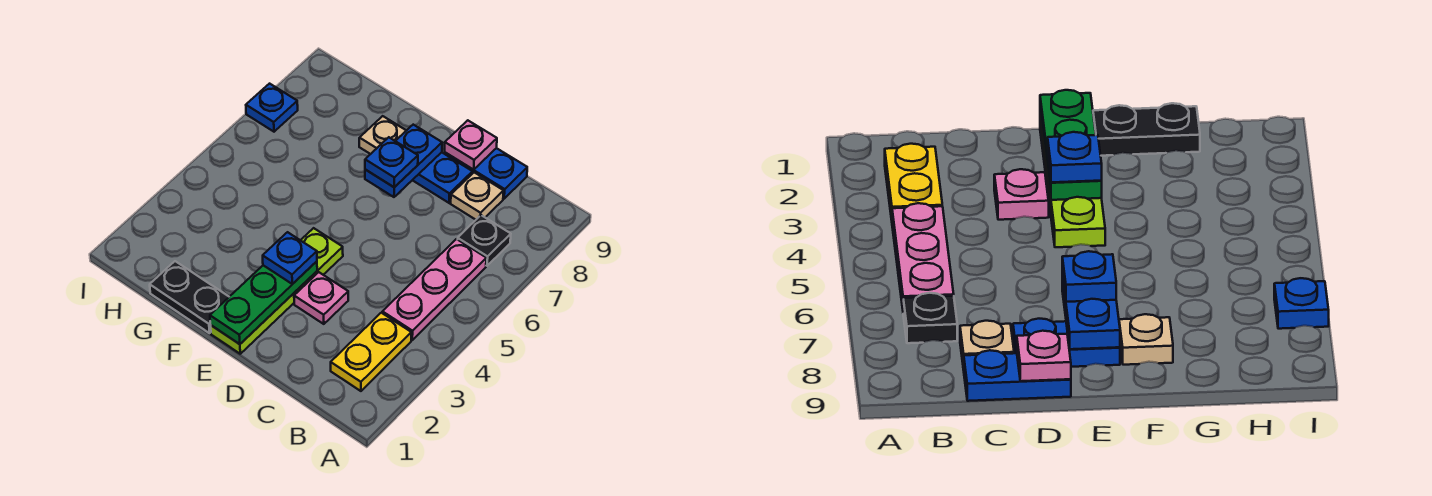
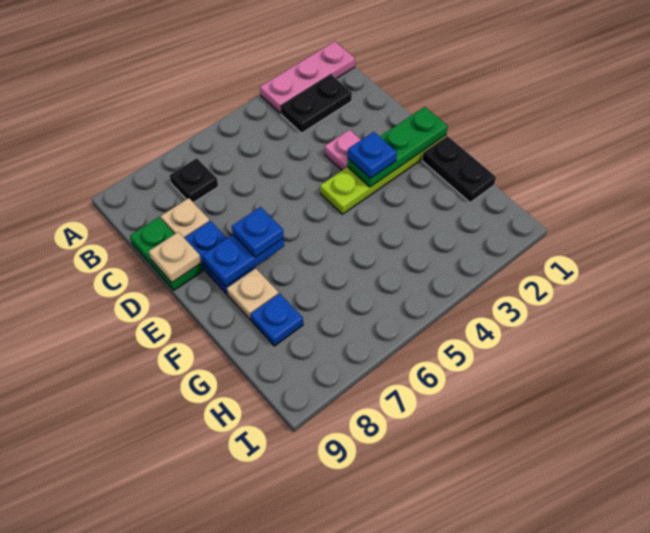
yellow plate B2:B3 level 1 -> black plate B2:B3 level 1
pink plate B4:B6 level 1 -> pink plate A1:A3 level 1
blue plate C9:D9 level 1 -> green plate C9:D9 level 1
pink plate D9 level 2 -> tan plate D9 level 2
blue plate I7 level 1 -> blue plate G8 level 1

